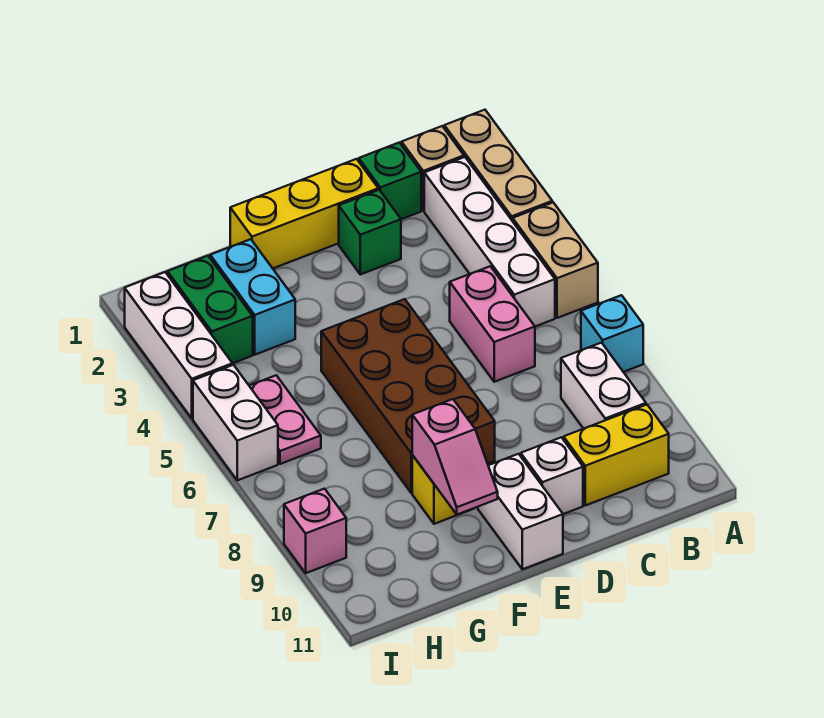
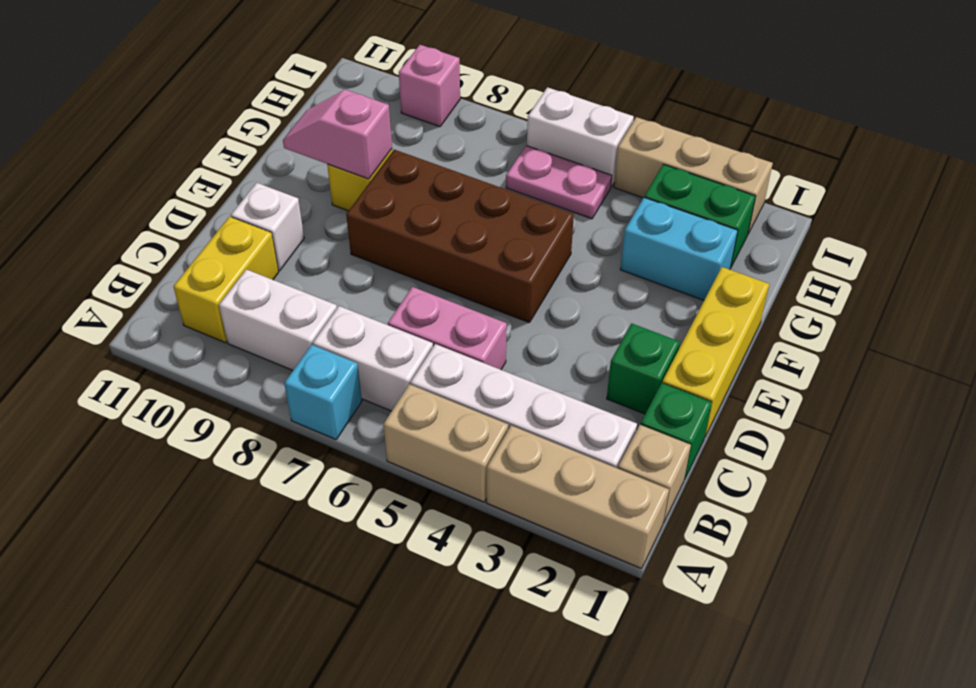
white brick E10:E11 level 1 -> white brick B6:B7 level 1
white brick I2:I4 level 1 -> tan brick I2:I4 level 1

